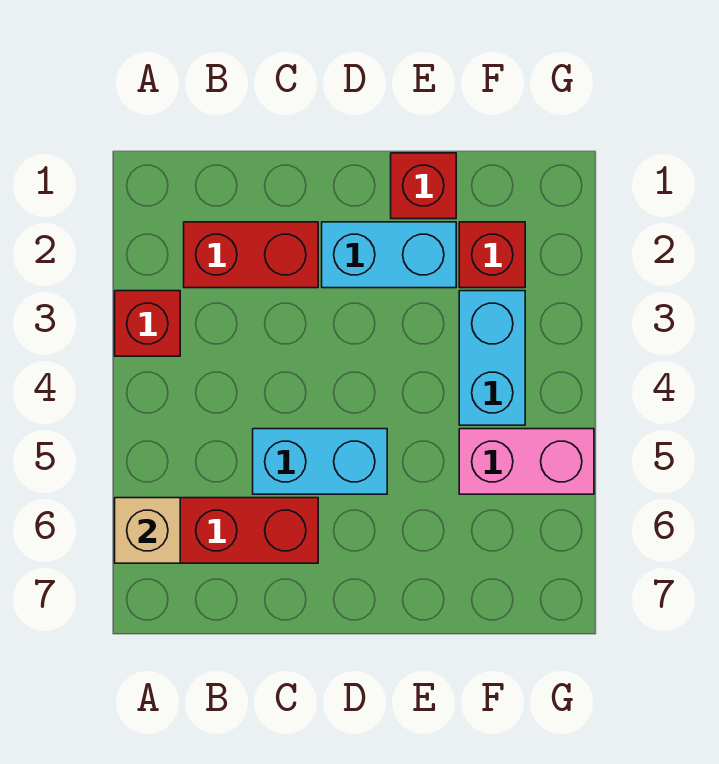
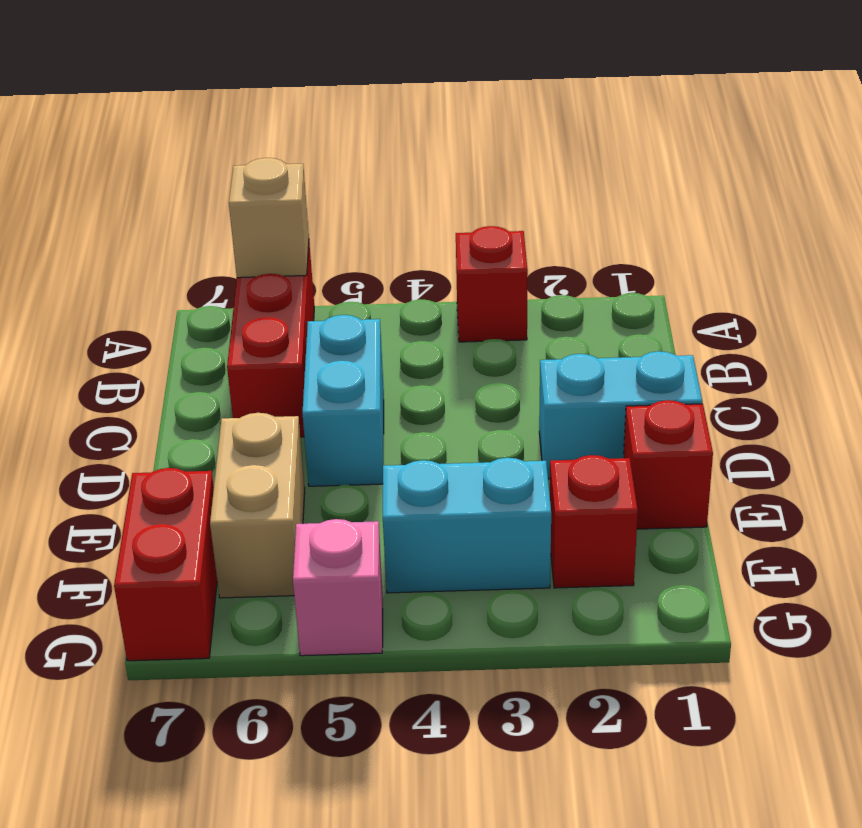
red brick B2:C2 level 1 -> red brick F7:G7 level 1
cyan brick D2:E2 level 1 -> cyan brick D1:D2 level 1
none -> tan brick E6:F6 level 1
pink brick F5:G5 level 1 -> pink brick G5 level 1

